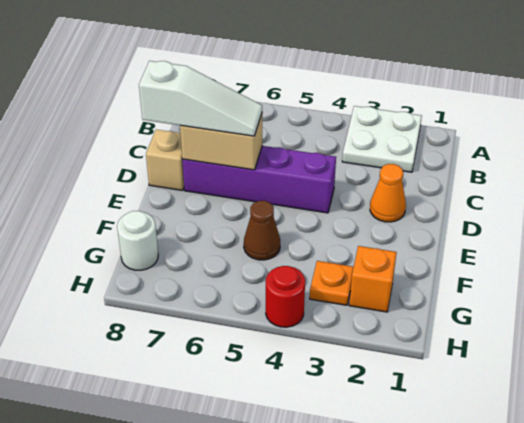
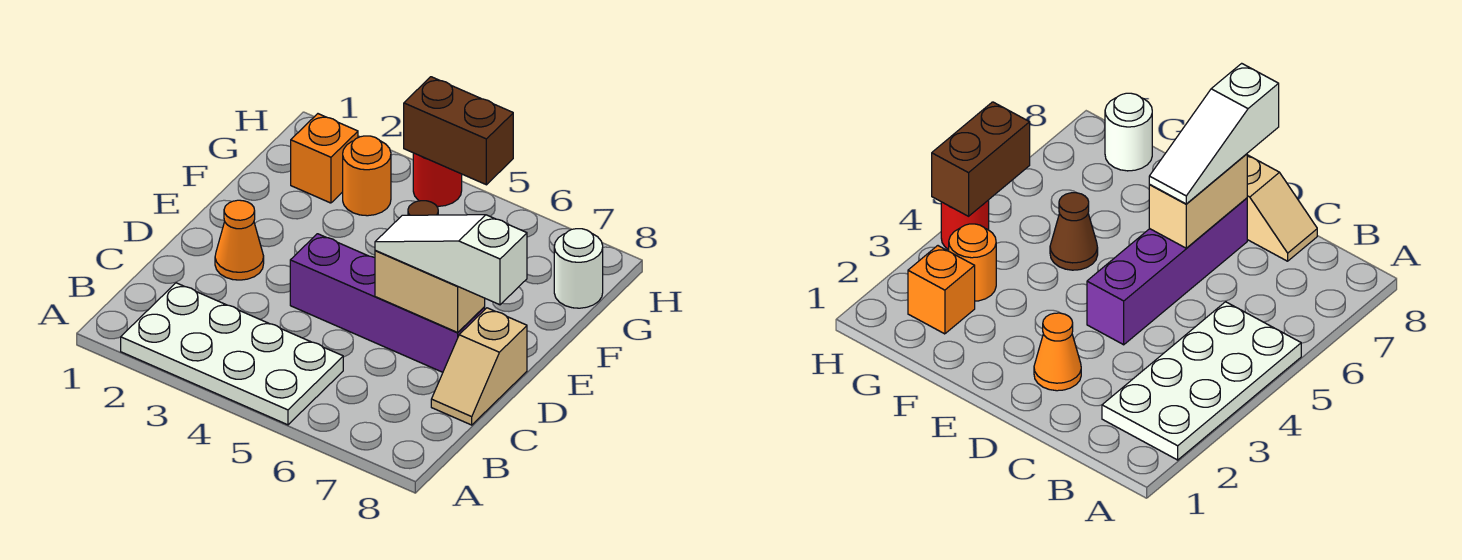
white plate A2:B3 level 1 -> white plate A2:B5 level 1
orange plate G3 level 1 -> orange round brick G3 level 1
none -> brown brick H4:H5 level 2

